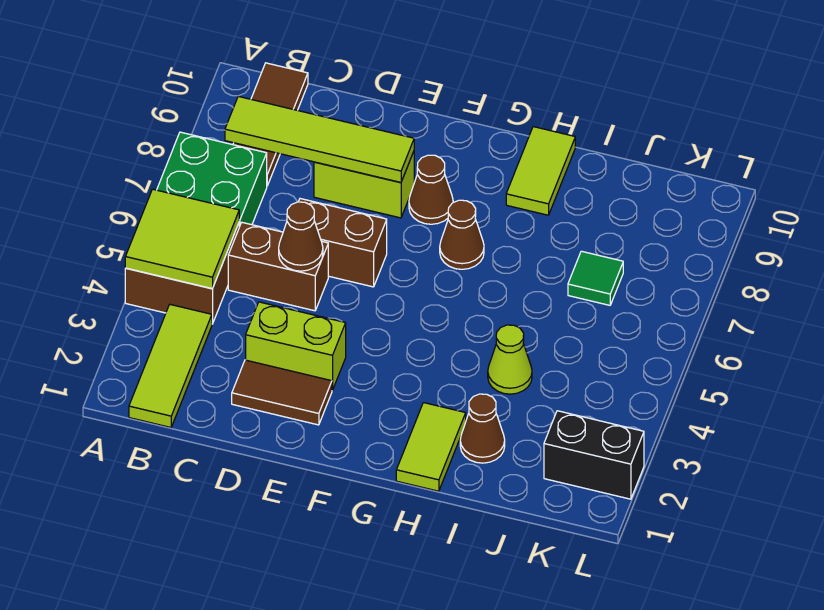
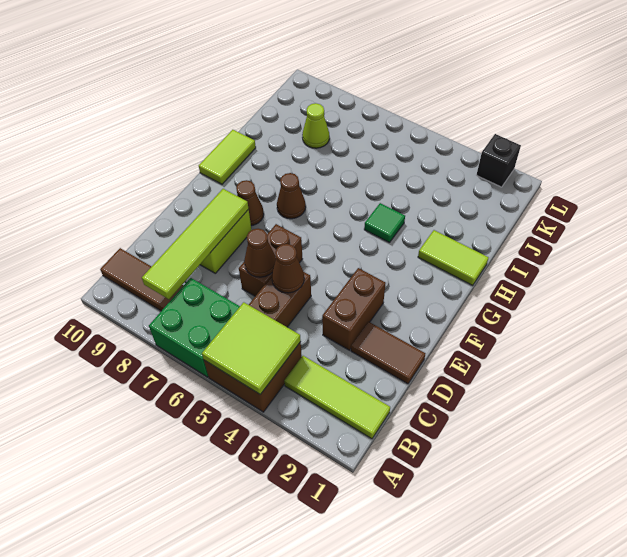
brown tile D2:E2 level 1 -> brown tile D1:D2 level 1
lime brick D3:E3 level 1 -> brown brick D3:E3 level 1
lime tile H9:H10 level 1 -> lime tile G10:H10 level 1
brown cone I2 level 1 -> brown cone D6 level 2
lime cone I4 level 1 -> lime cone J8 level 1
green tile J7 level 1 -> green tile H4 level 1
black brick K2:L2 level 1 -> black brick L2 level 1

